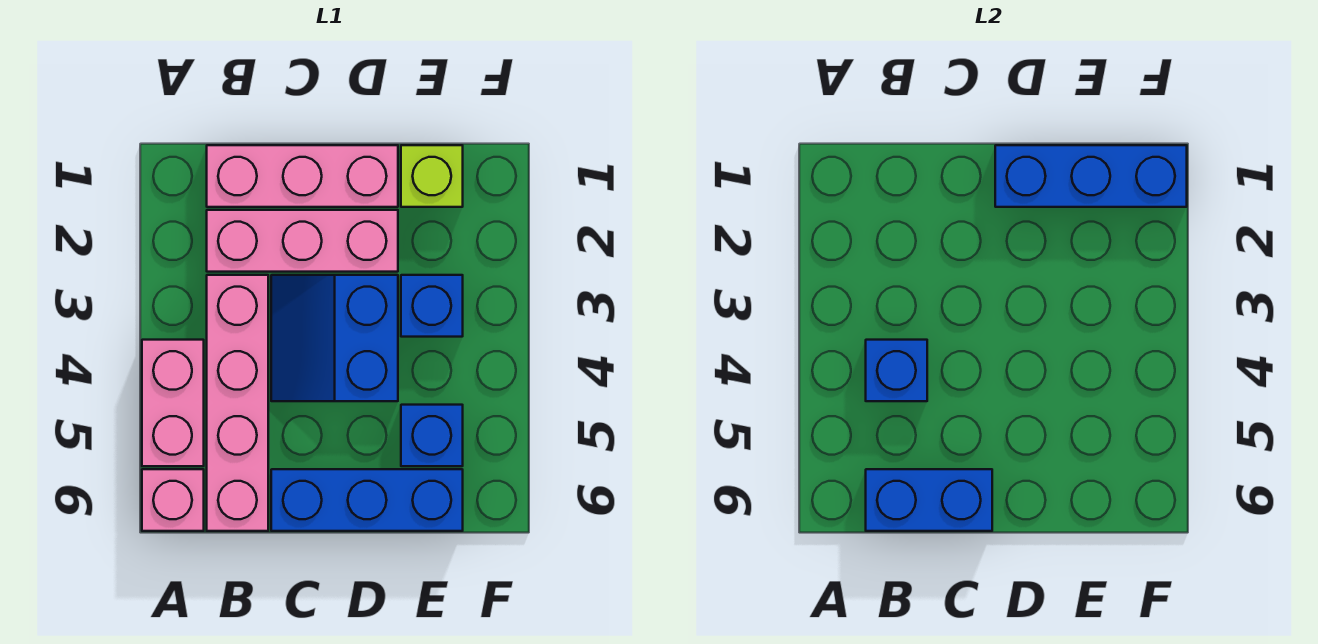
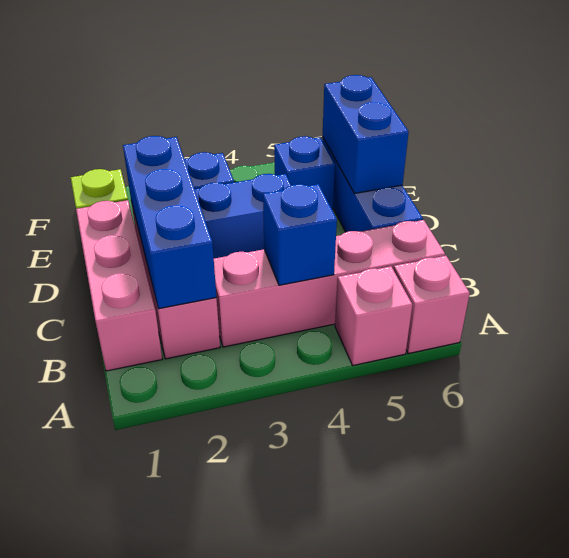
pink brick A4:A5 level 1 -> pink brick A5 level 1
blue brick B6:C6 level 2 -> blue brick D6:E6 level 2
blue brick D1:F1 level 2 -> blue brick B2:D2 level 2

